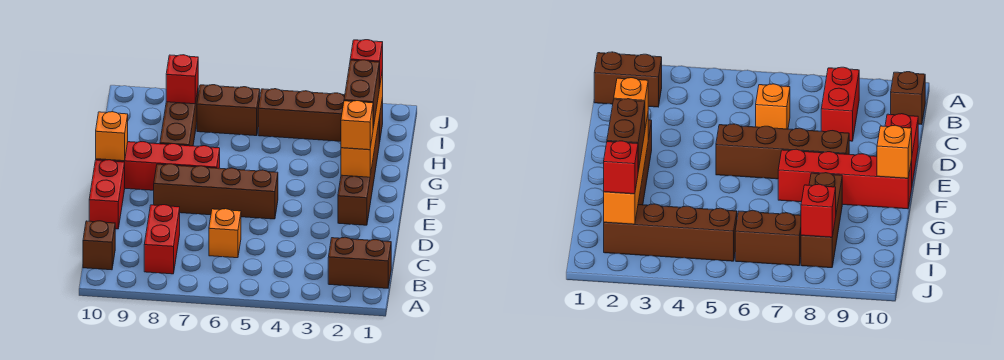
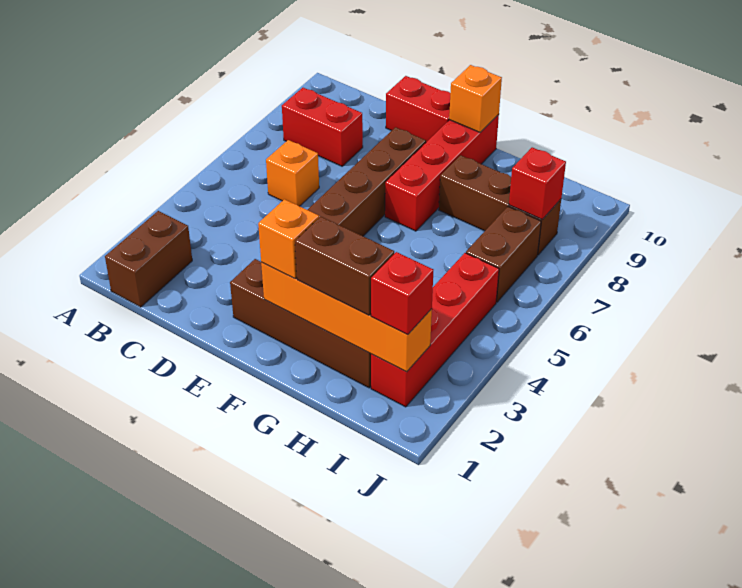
brown brick B10 level 1 -> none
brown brick I2:I5 level 1 -> red brick I2:I5 level 1

